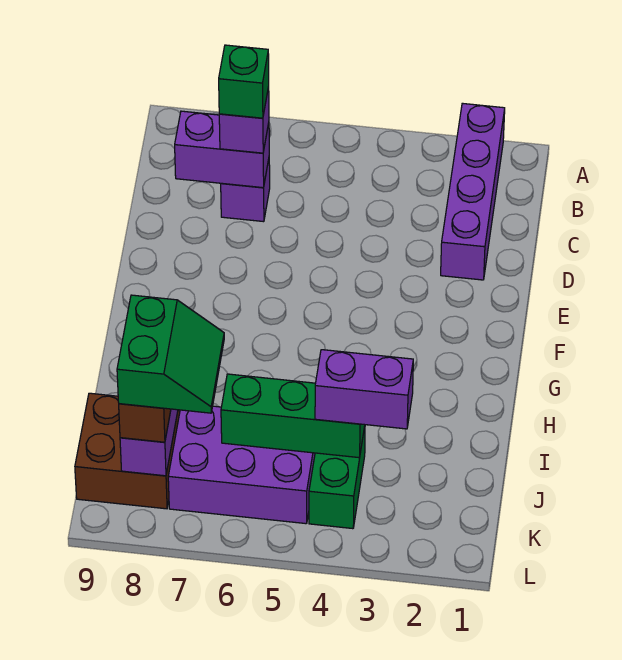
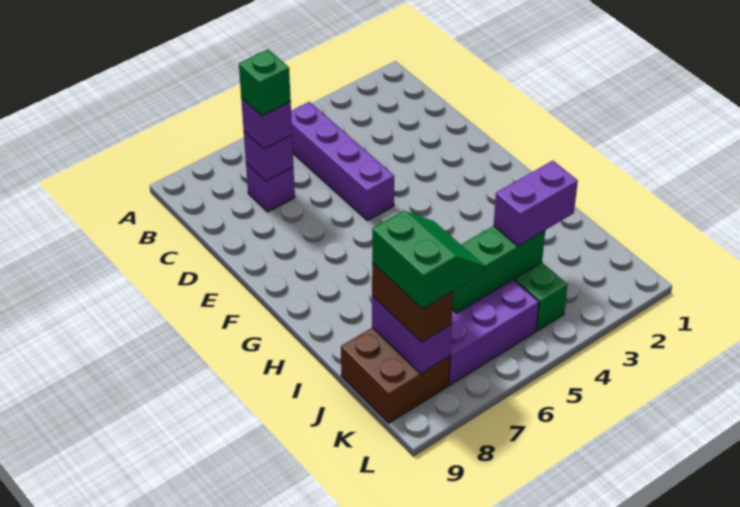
purple brick A2:D2 level 1 -> purple brick B5:E5 level 1
purple brick C7:C8 level 2 -> purple brick C7 level 2

